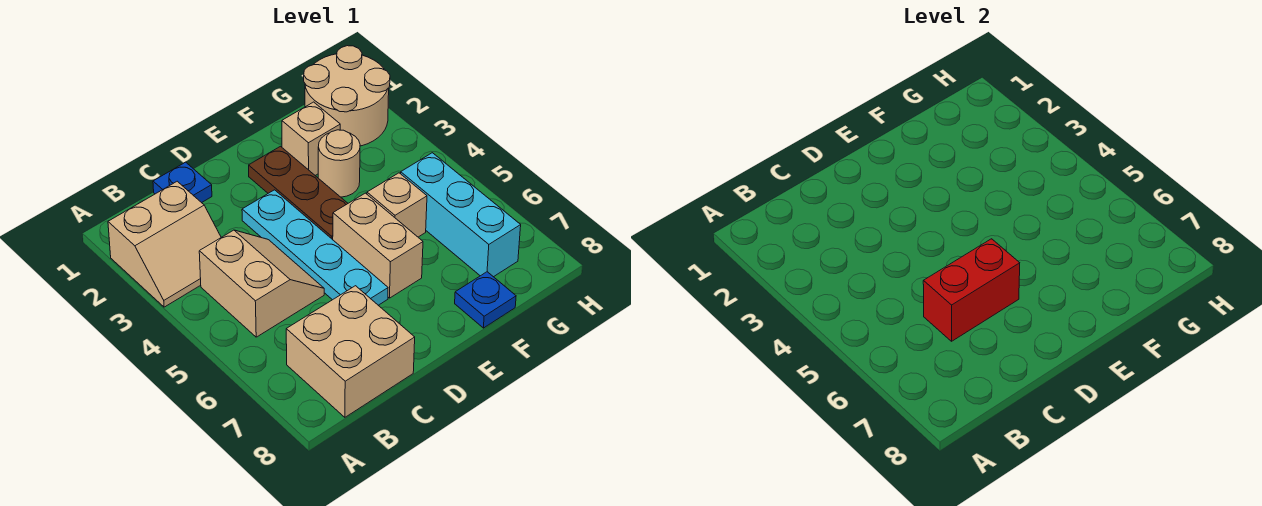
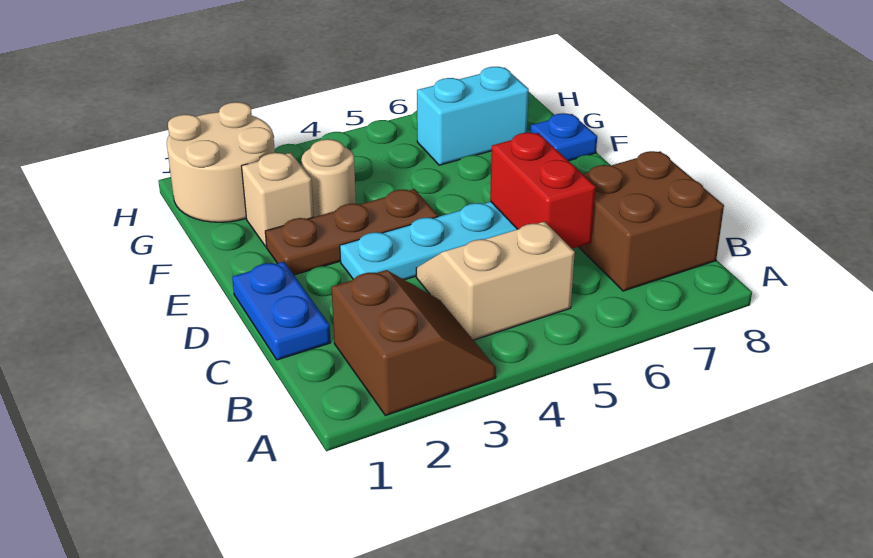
tan slope A2:B3 level 1 top 2 -> brown slope A2:B3 level 1 top 2
tan brick B7:C8 level 1 -> brown brick B7:C8 level 1
blue plate C1 level 1 -> blue plate C1:D1 level 1
tan brick E5:E6 level 1 -> none
tan brick F5 level 1 -> none
cyan brick G5:G7 level 1 -> cyan brick G6:G7 level 1

